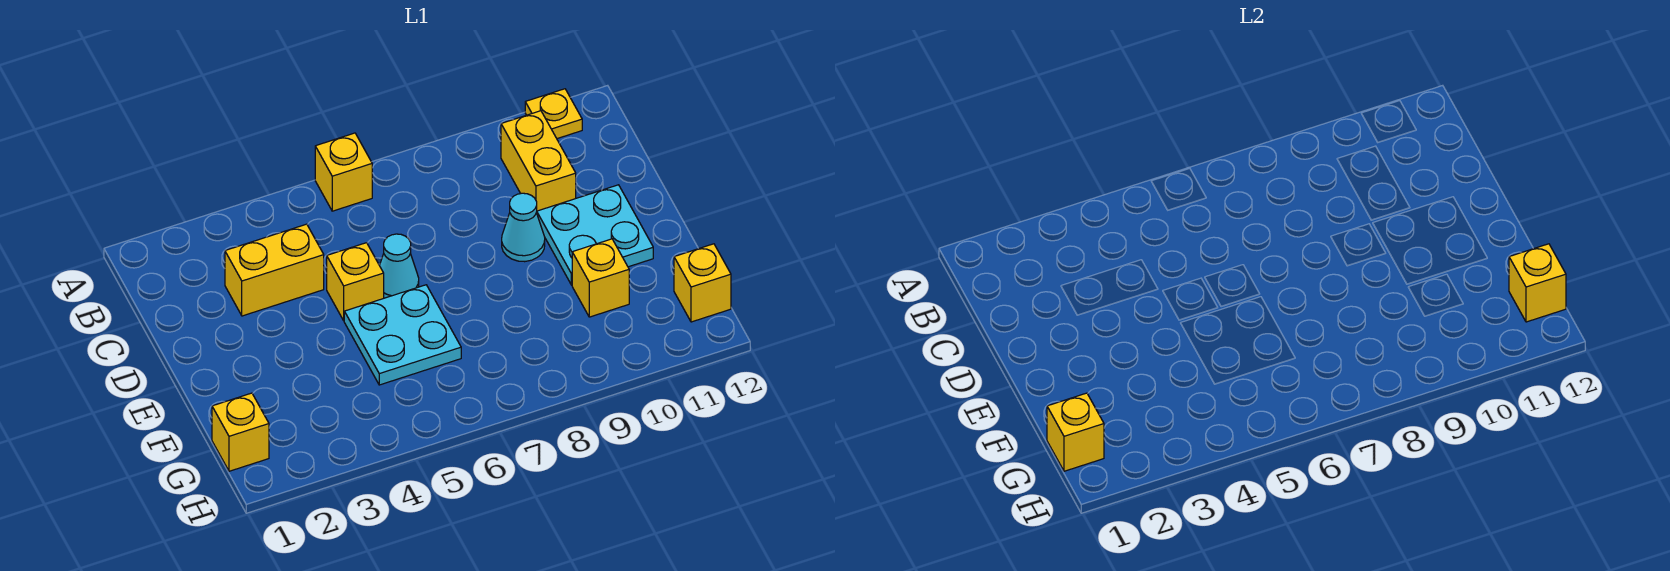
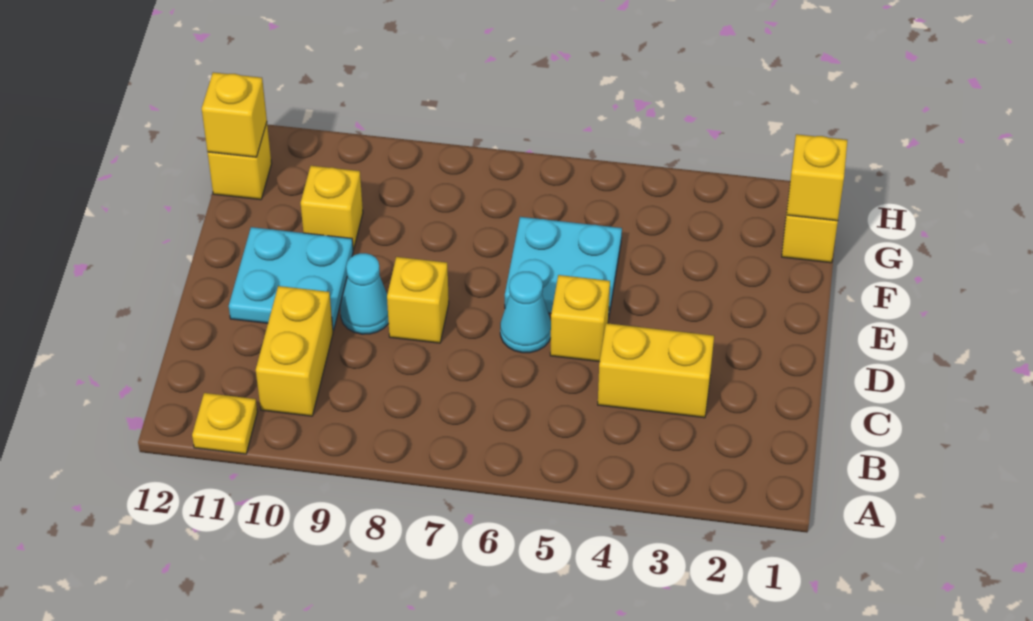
yellow brick A6 level 1 -> yellow brick D8 level 1

